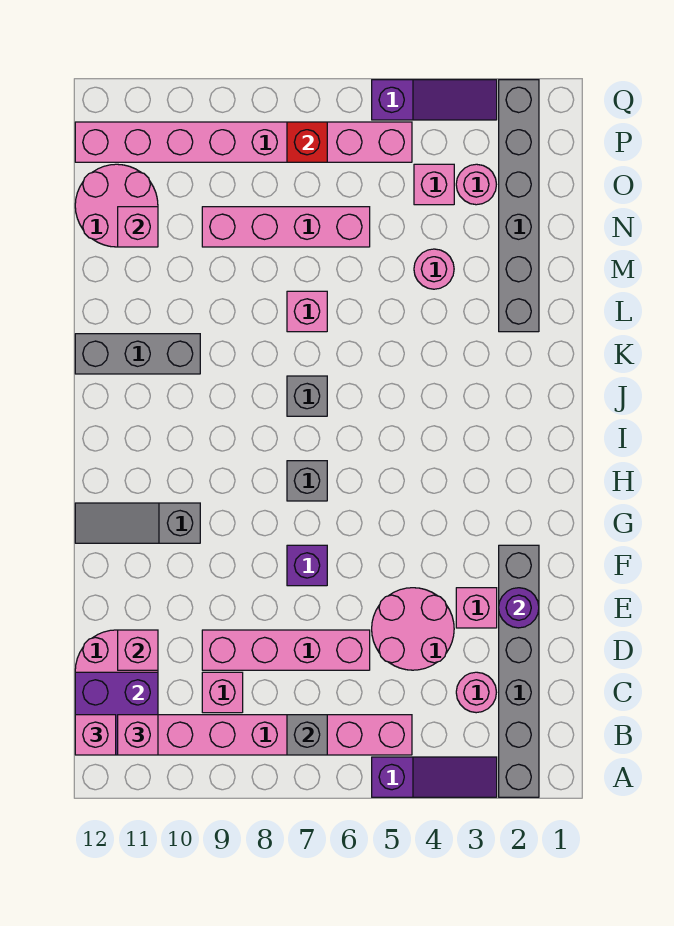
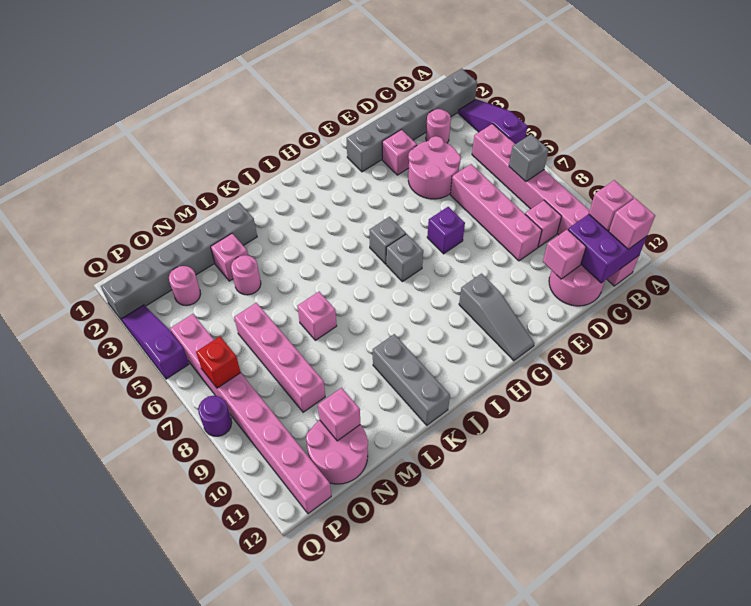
purple round brick E2 level 2 -> purple round brick Q8 level 1
grey brick J7 level 1 -> grey brick H6 level 1
pink brick O4 level 1 -> pink brick M3 level 1

